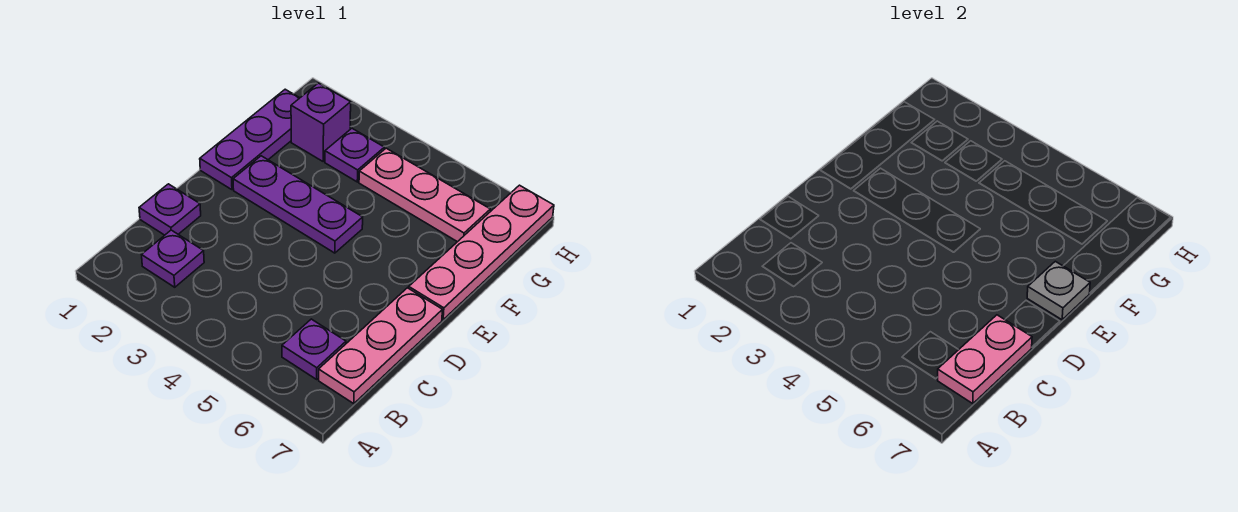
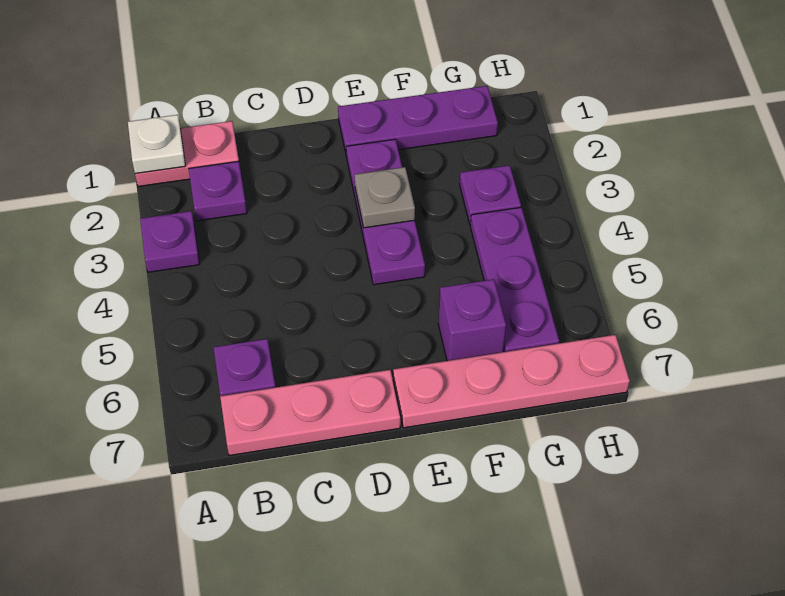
none -> white plate A1 level 2
pink plate B7:C7 level 2 -> pink plate A1:B1 level 1
purple plate C1 level 1 -> purple plate A3 level 1
grey plate E7 level 2 -> grey plate E3 level 2
purple brick G2 level 1 -> purple brick F6 level 1
pink plate G4:G6 level 1 -> purple plate G4:G6 level 1

